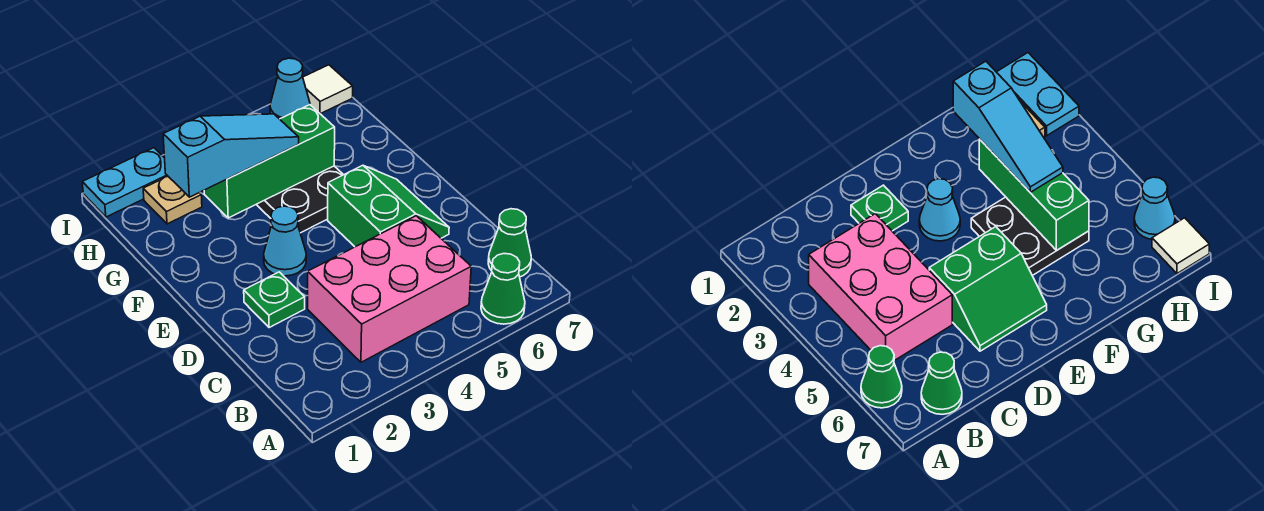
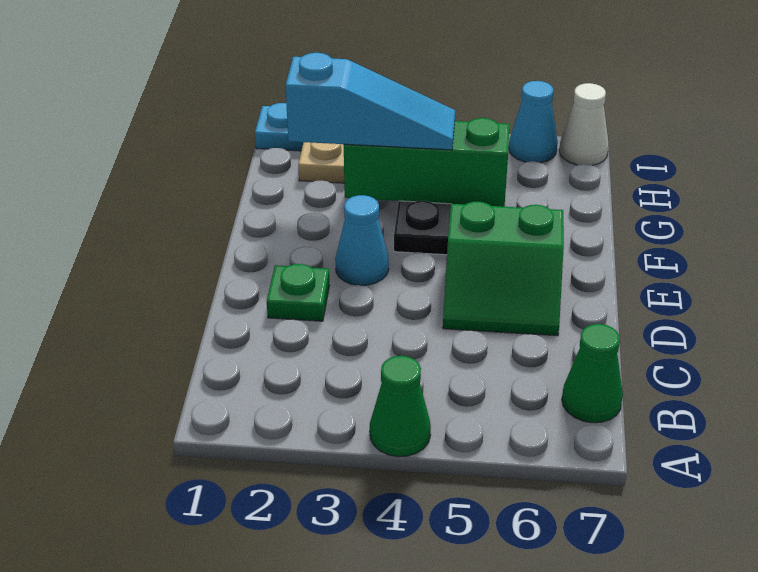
green cone A6 level 1 -> green cone A4 level 1
pink brick B3:C5 level 1 -> none
green slope D5:E6 level 1 top 5 -> green slope D5:E6 level 1 top E
white tile I7 level 1 -> white cone I7 level 1

